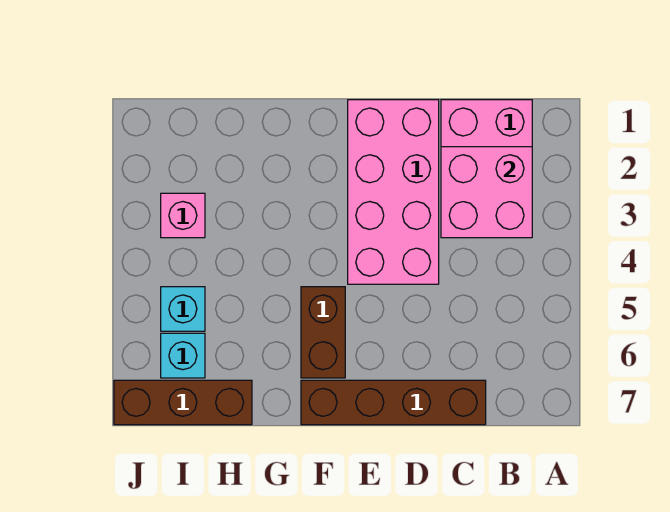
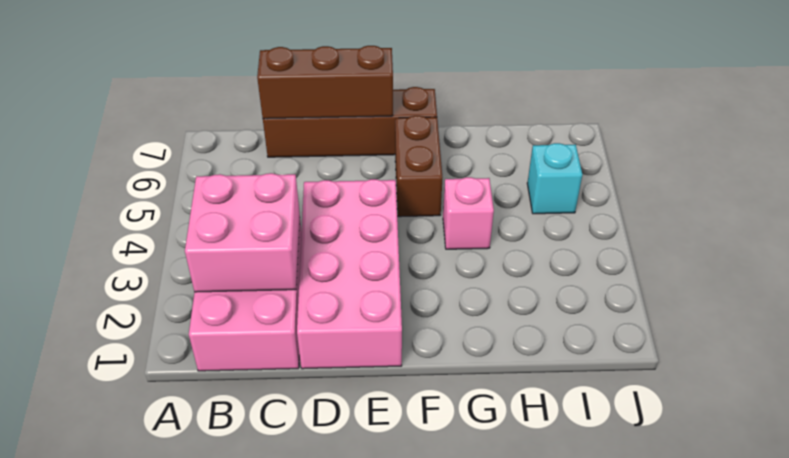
brown brick H7:J7 level 1 -> brown brick C7:E7 level 2
pink brick I3 level 1 -> pink brick G4 level 1
cyan brick I6 level 1 -> none

